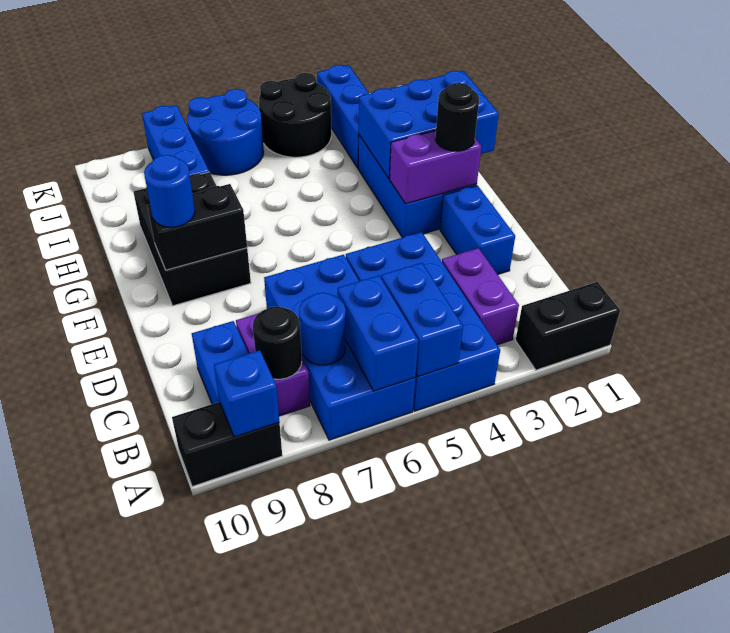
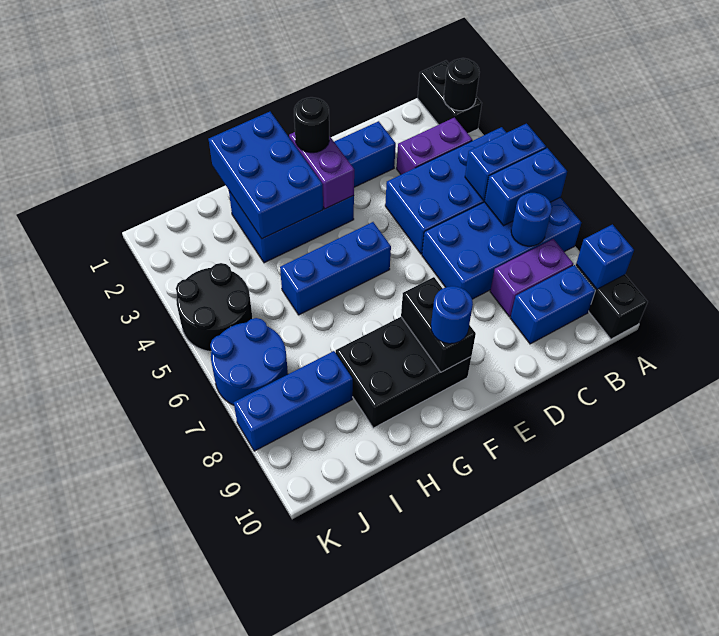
black round brick B8 level 2 -> black round brick A2 level 2
blue brick I3:K3 level 1 -> blue brick F5:H5 level 1

